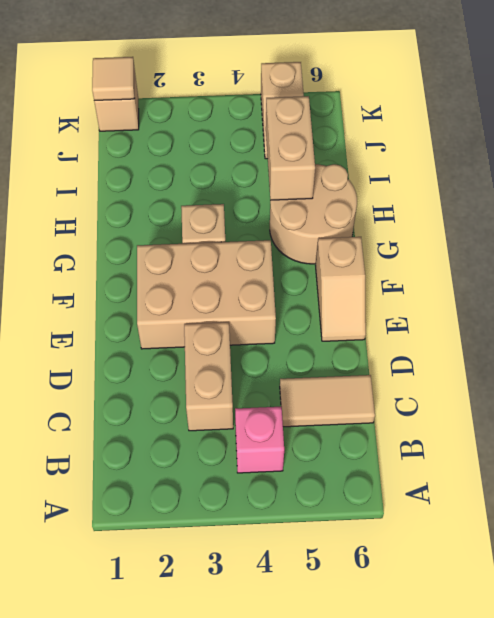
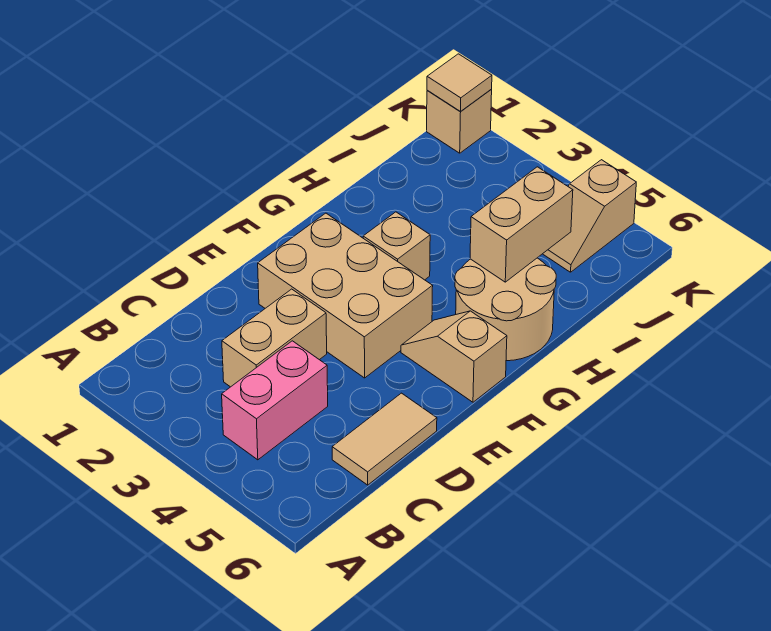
pink brick B4 level 1 -> pink brick B4:C4 level 1
tan tile C5:C6 level 1 -> tan tile C6:D6 level 1
tan slope E6:F6 level 1 top F -> tan slope F5:F6 level 1 top 6

